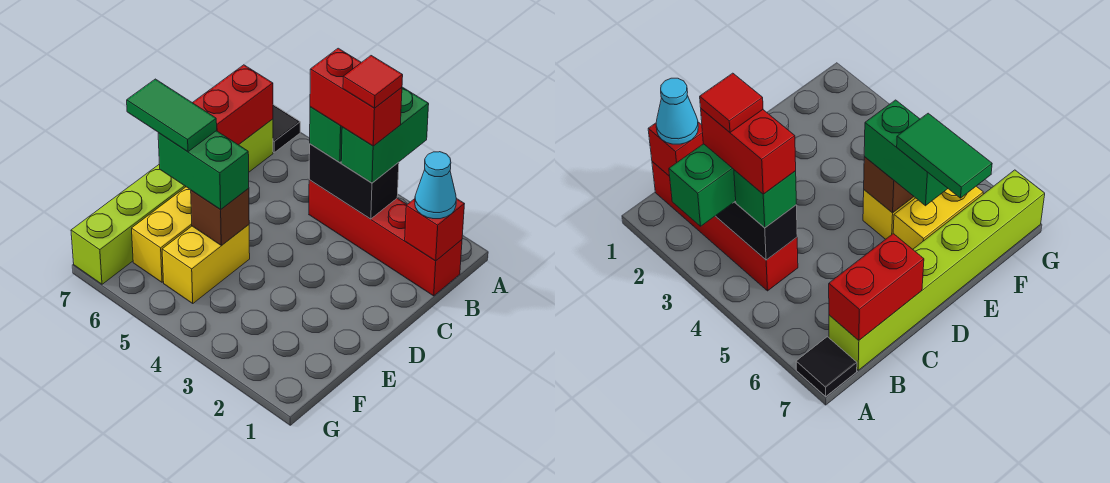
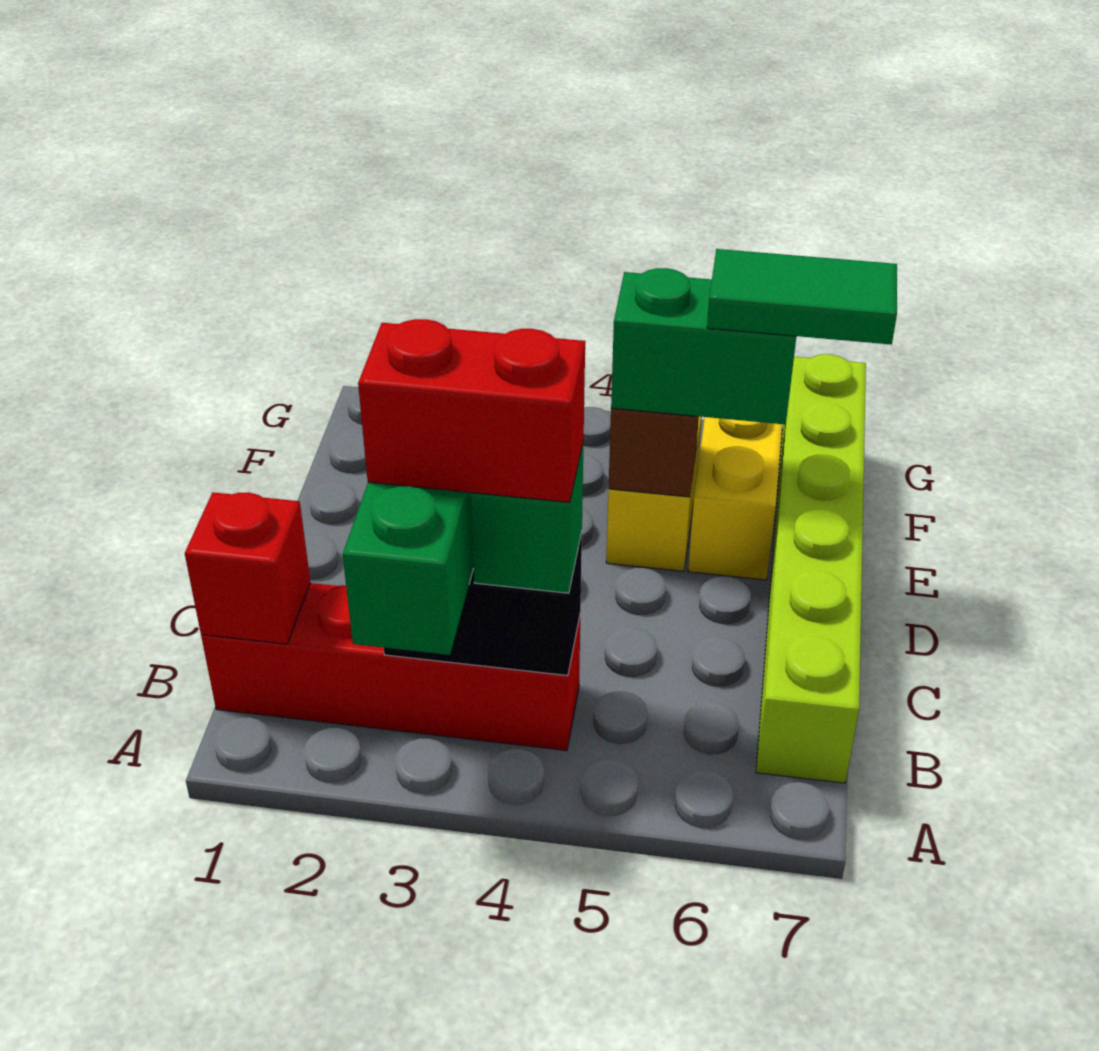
black tile A7 level 1 -> none
cyan cone B1 level 3 -> none
red tile B3 level 5 -> none
red brick B7:C7 level 2 -> none

